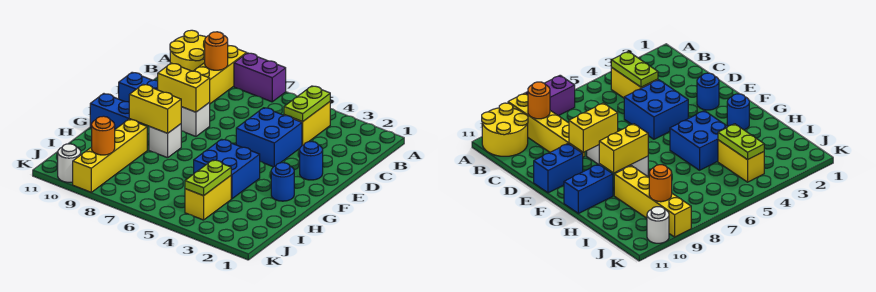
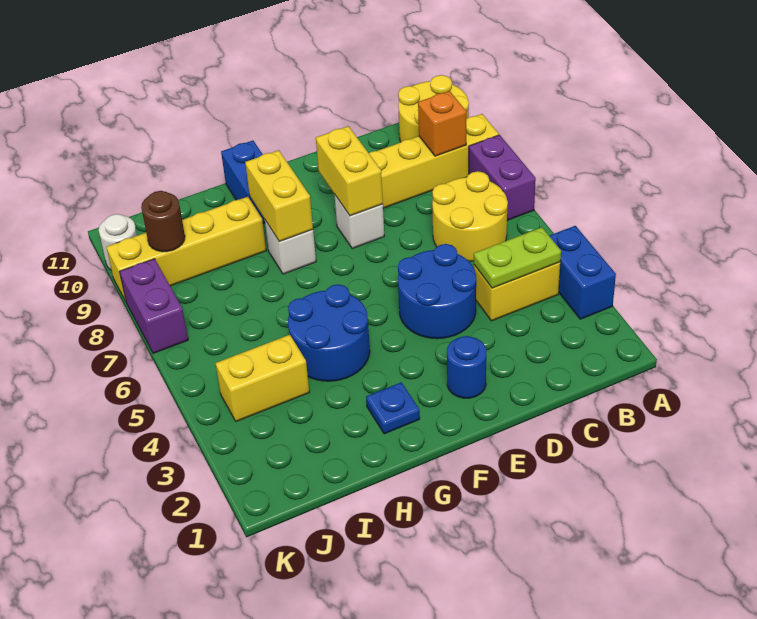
none -> yellow round brick B6:C7 level 1
orange round brick B9 level 2 -> orange brick B9 level 2
blue brick D4:E5 level 1 -> blue round brick D4:E5 level 1
blue brick E10:E11 level 1 -> blue brick A3:A4 level 1
blue round brick G2 level 1 -> blue plate G2 level 1
blue brick G4:H5 level 1 -> blue round brick G4:H5 level 1
lime plate I4:J4 level 2 -> none
orange round brick J9 level 2 -> brown round brick J9 level 2
none -> purple brick K7:K8 level 1

